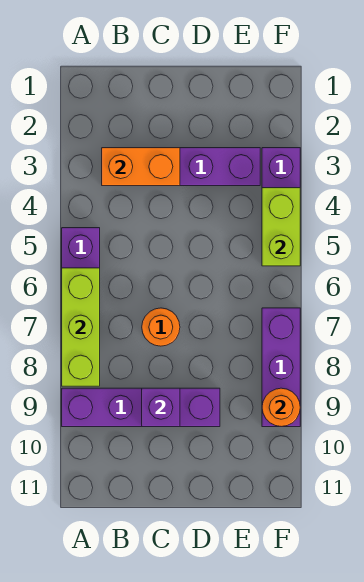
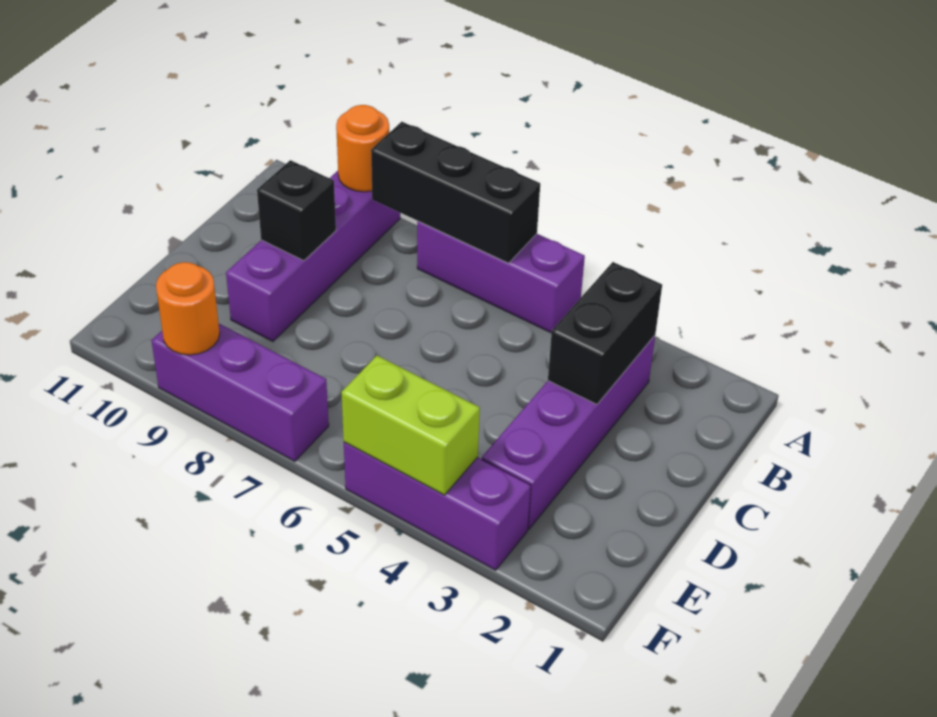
lime brick A6:A8 level 2 -> black brick A6:A8 level 2
orange brick B3:C3 level 2 -> black brick B3:C3 level 2
orange round brick C7 level 1 -> orange round brick A9 level 2
purple brick C9 level 2 -> black brick C9 level 2

